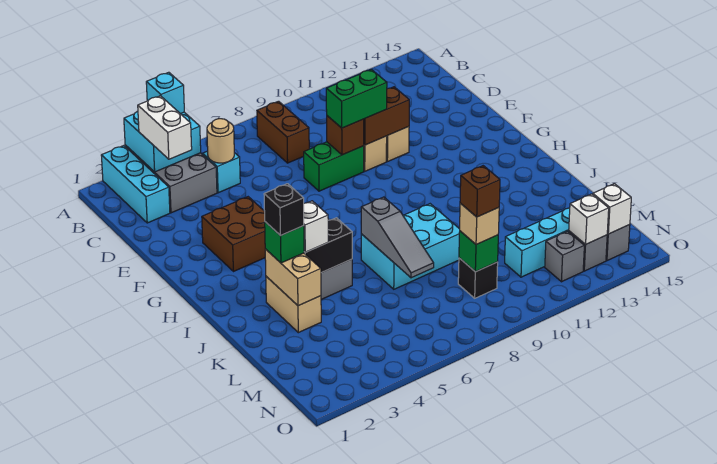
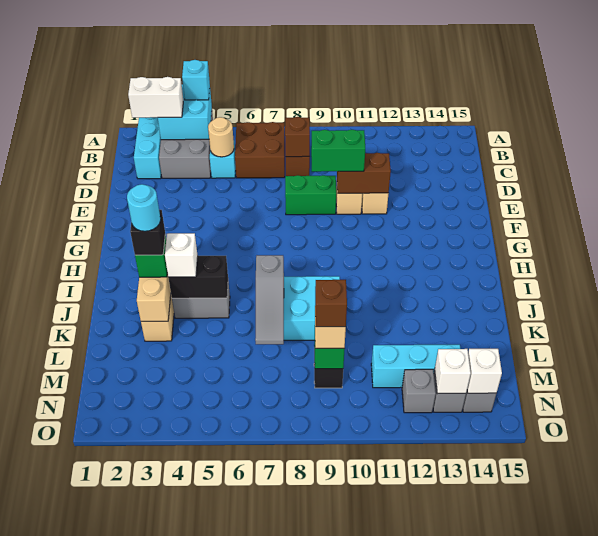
white brick B3:C3 level 3 -> white brick B2:B3 level 3
brown brick E9 level 2 -> brown brick C8 level 2
brown brick F3:G4 level 1 -> brown brick B6:C7 level 1
none -> cyan round brick J3 level 5

